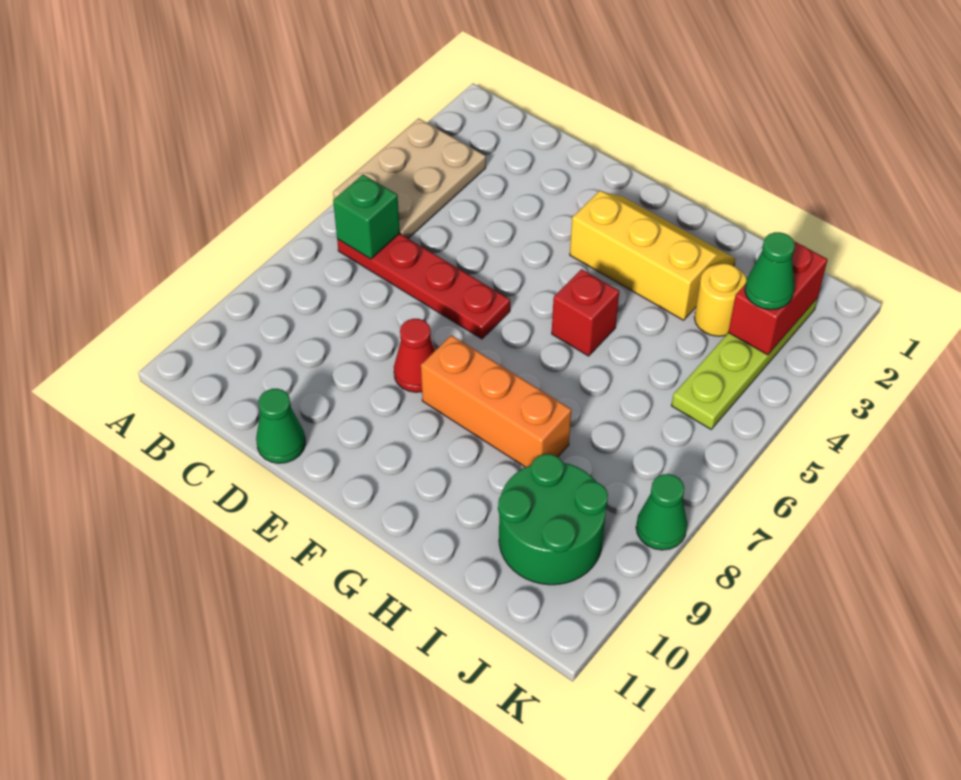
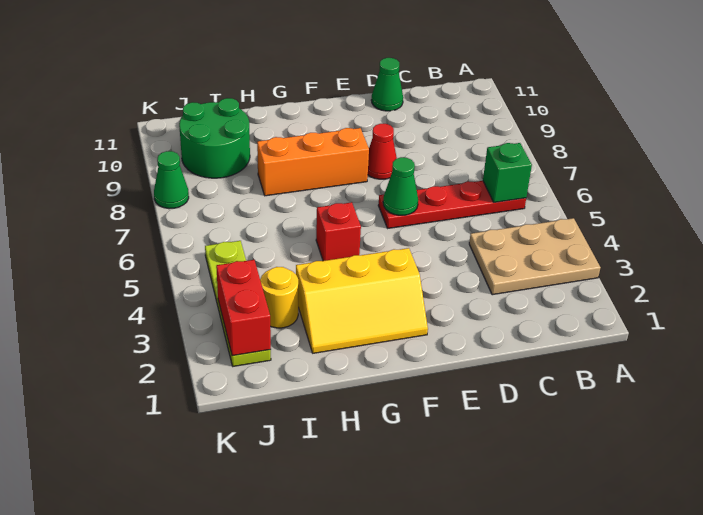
tan plate A3:B5 level 1 -> tan plate A3:C4 level 1
green cone J3 level 3 -> green cone E6 level 2

